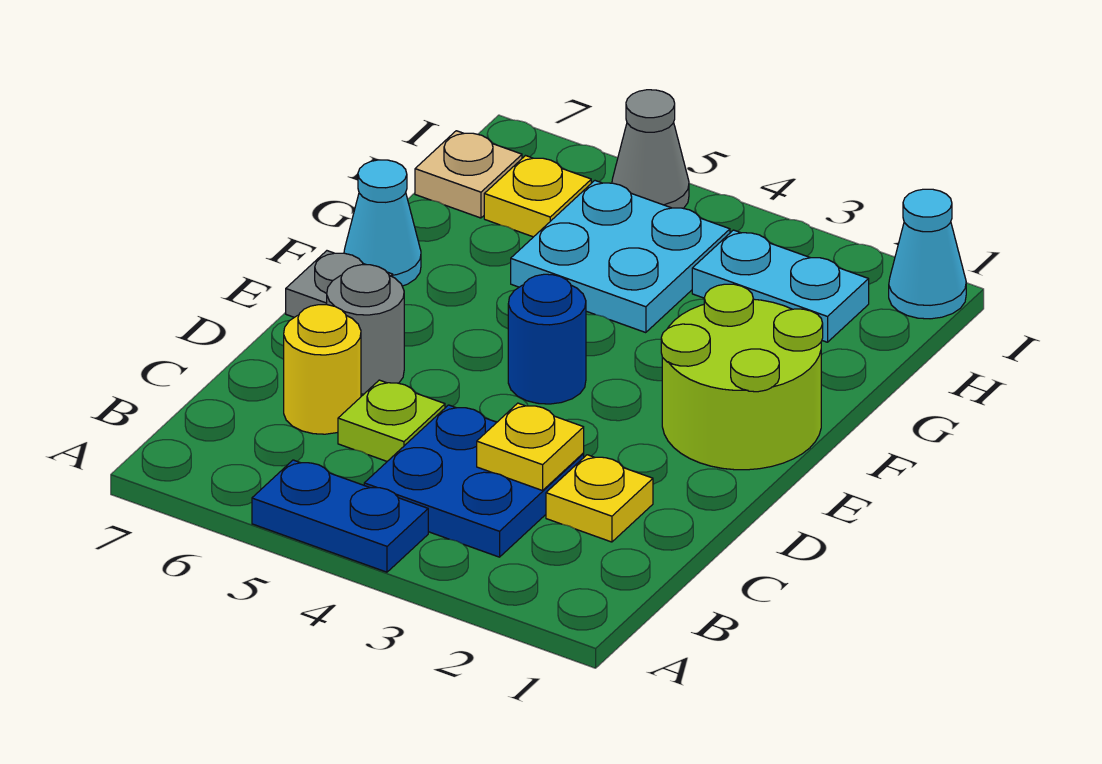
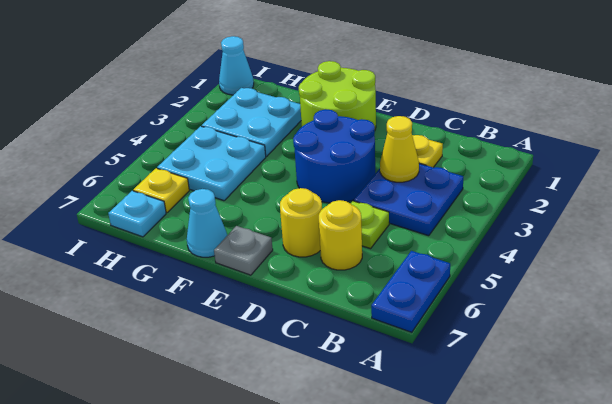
blue plate A4:A5 level 1 -> blue plate A6:A7 level 1
yellow plate C3 level 2 -> yellow cone C3 level 2
grey round brick D6 level 1 -> yellow round brick D6 level 1
blue round brick E4 level 1 -> blue round brick D3:E4 level 1
cyan plate H2:H3 level 1 -> cyan plate G2:H3 level 1
tan plate H7 level 1 -> cyan plate H7 level 1
grey cone I5 level 1 -> none

